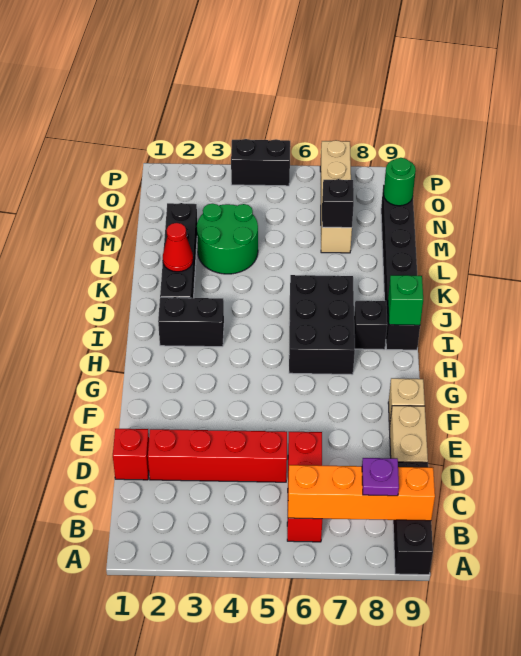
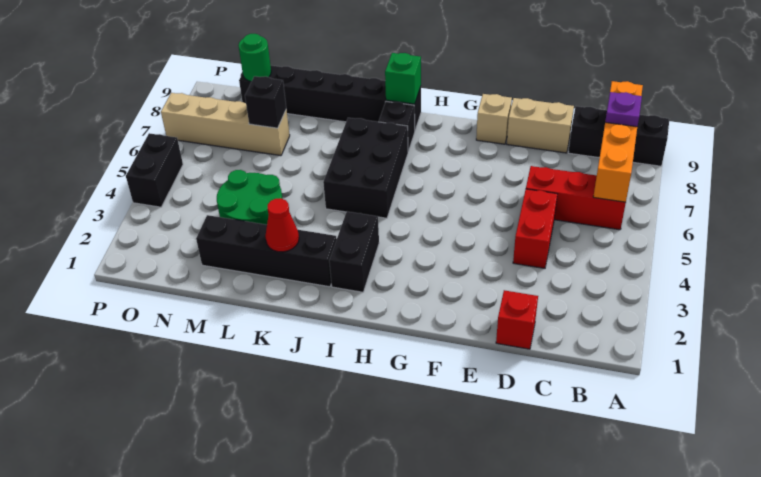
red brick D2:D5 level 1 -> red brick D4:D5 level 1
black brick H6:J7 level 1 -> black brick I5:J7 level 1

